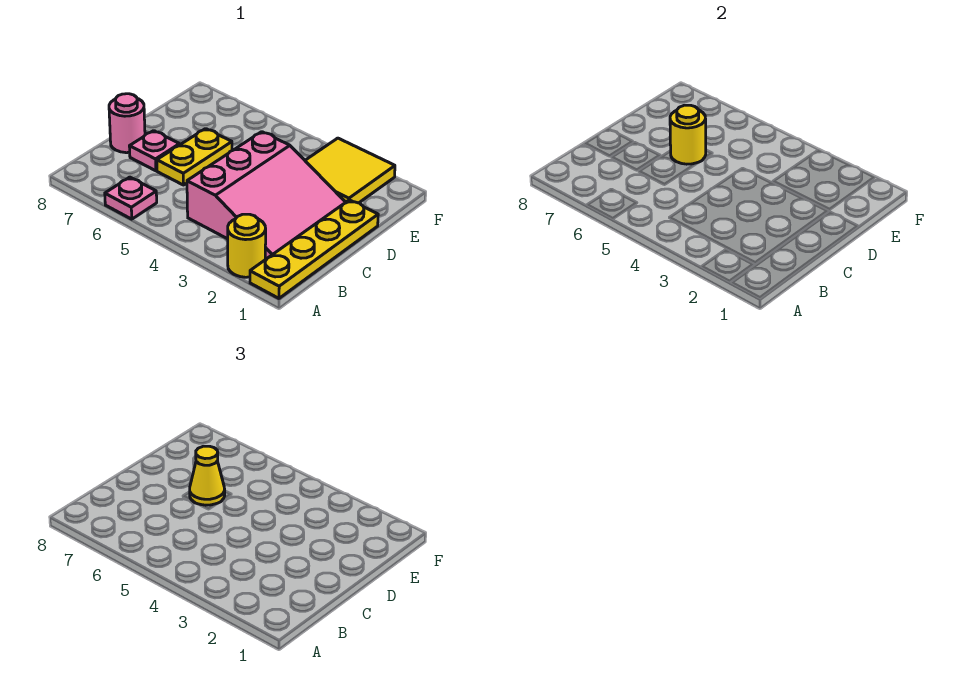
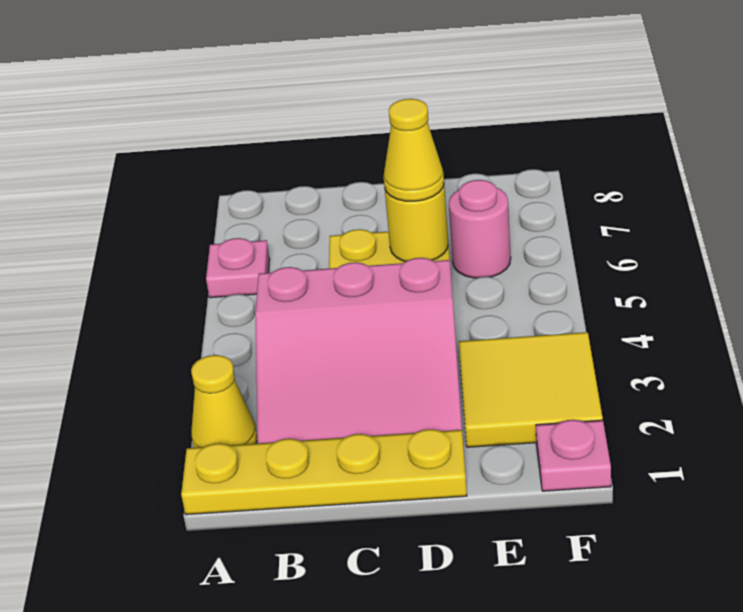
yellow round brick A2 level 1 -> yellow cone A2 level 1
pink plate C7 level 1 -> pink plate F1 level 1
pink round brick C8 level 1 -> pink round brick E6 level 1

